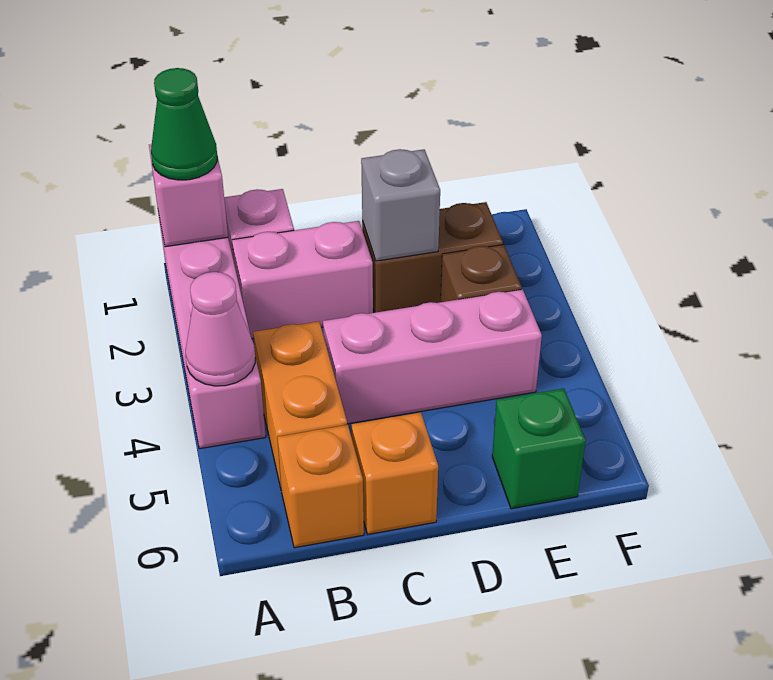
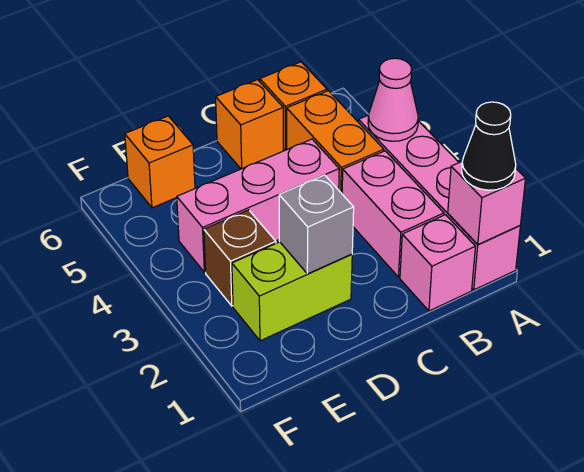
green cone A1 level 3 -> black cone A1 level 3
pink brick B2:C2 level 1 -> pink brick B2:B3 level 1
brown brick D2:E2 level 1 -> lime brick D2:E2 level 1
green brick E6 level 1 -> orange brick E6 level 1

